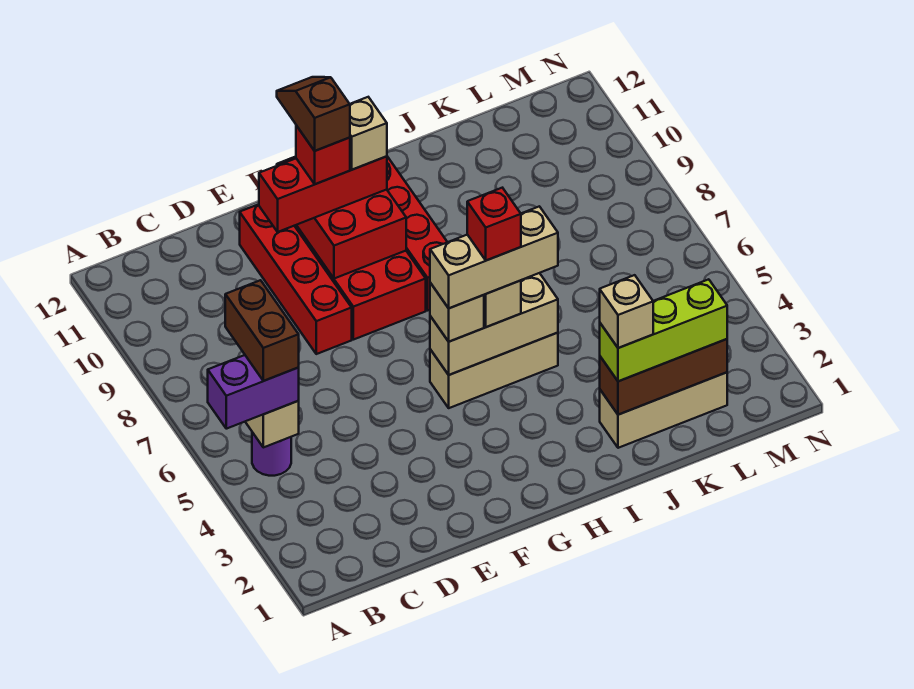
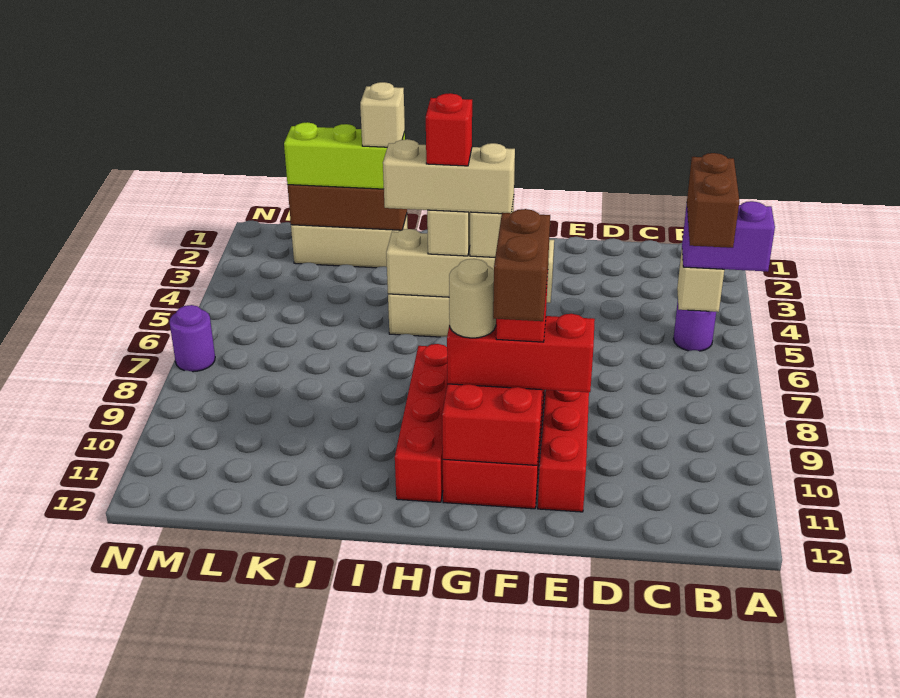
brown slope F10:F11 level 5 top 10 -> brown brick F10:F11 level 5
tan brick G5:I5 level 2 -> tan brick F5:I5 level 2
tan brick G10 level 4 -> tan round brick G10 level 4
none -> purple round brick N7 level 1

